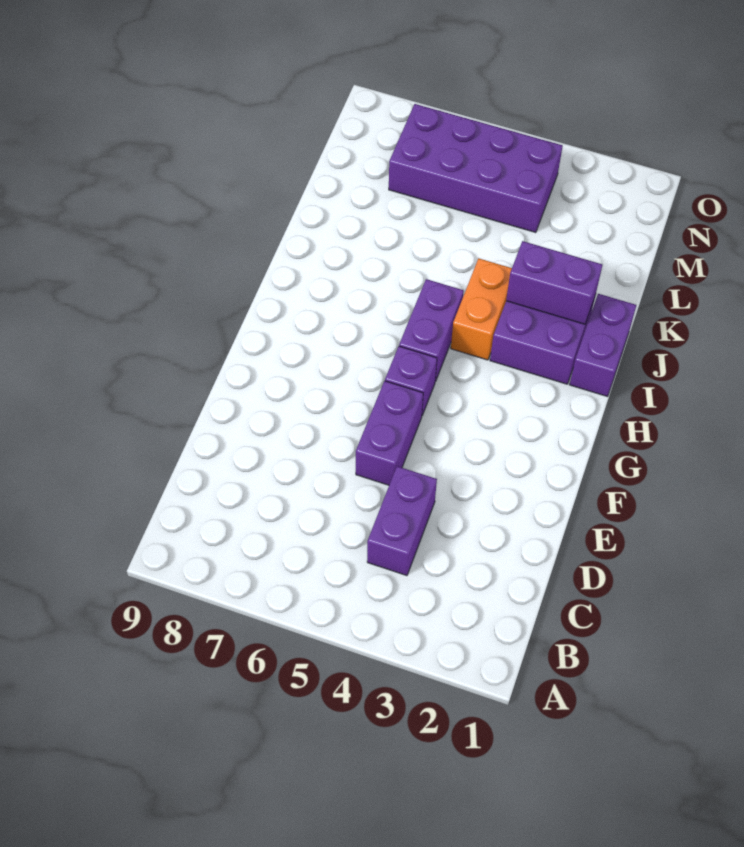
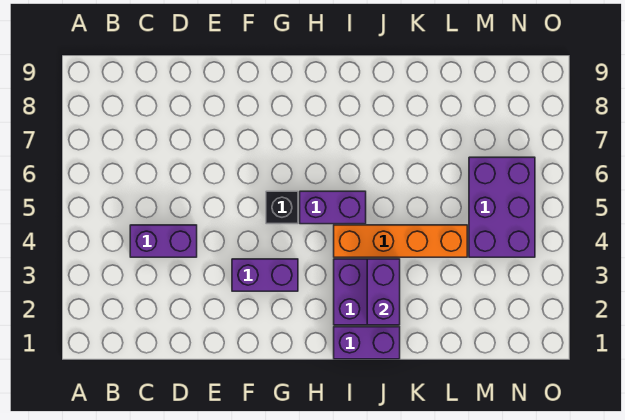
purple brick E5:F5 level 1 -> purple brick F3:G3 level 1
purple brick G5 level 1 -> black brick G5 level 1
orange brick I4:J4 level 1 -> orange brick I4:L4 level 1
purple brick M4:N7 level 1 -> purple brick M4:N6 level 1

